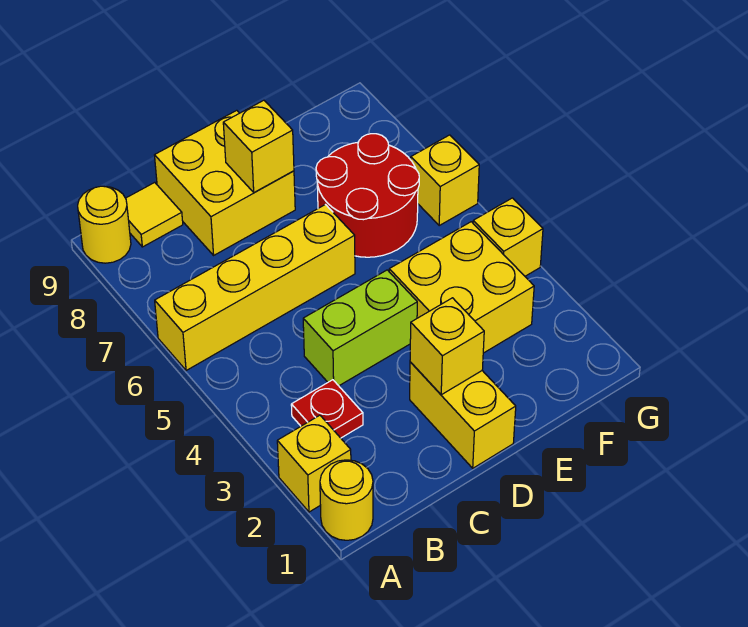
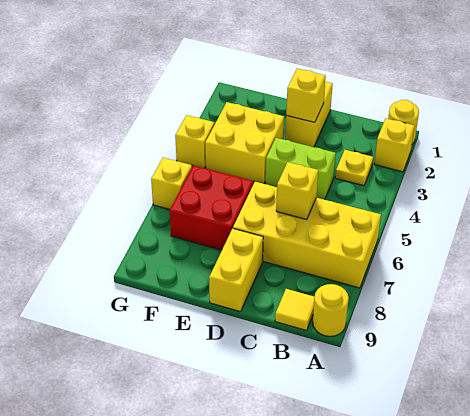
yellow brick A6:D6 level 1 -> yellow brick A6:D7 level 1
red plate B3 level 1 -> yellow plate B3 level 1
yellow brick C8:D9 level 1 -> yellow brick D8:D9 level 1
yellow brick D8 level 2 -> yellow brick C6 level 2
red round brick E6:F7 level 1 -> red brick E6:F7 level 1

